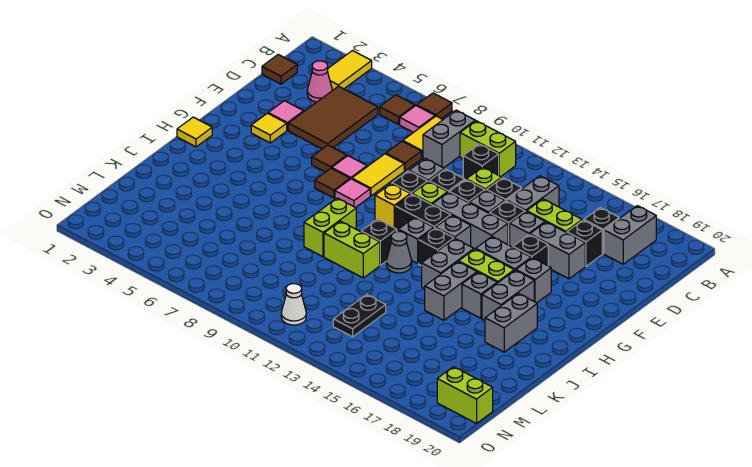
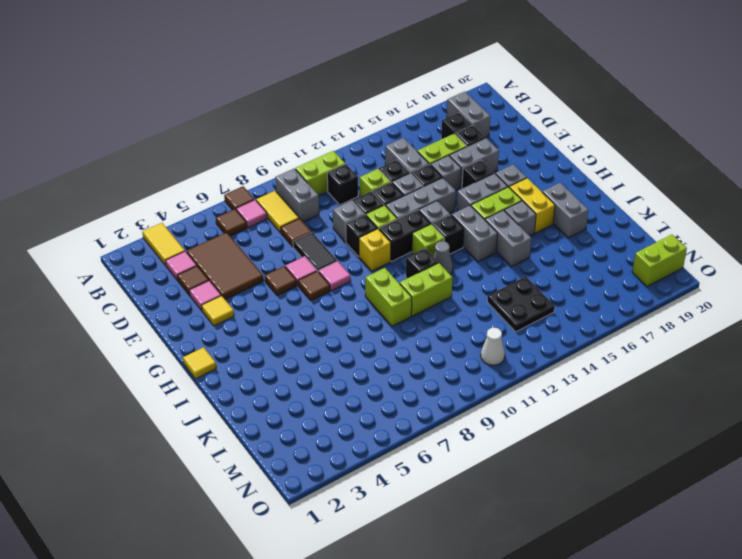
brown tile C1 level 1 -> brown tile D3 level 1
pink cone C3 level 1 -> pink tile C3 level 1
yellow tile E8:F8 level 1 -> black tile E8:F8 level 1
grey brick H12 level 1 -> lime brick H12 level 1
grey brick H17:I17 level 1 -> yellow brick H17:I17 level 1
black plate L13:M13 level 1 -> black plate L13:M14 level 1

